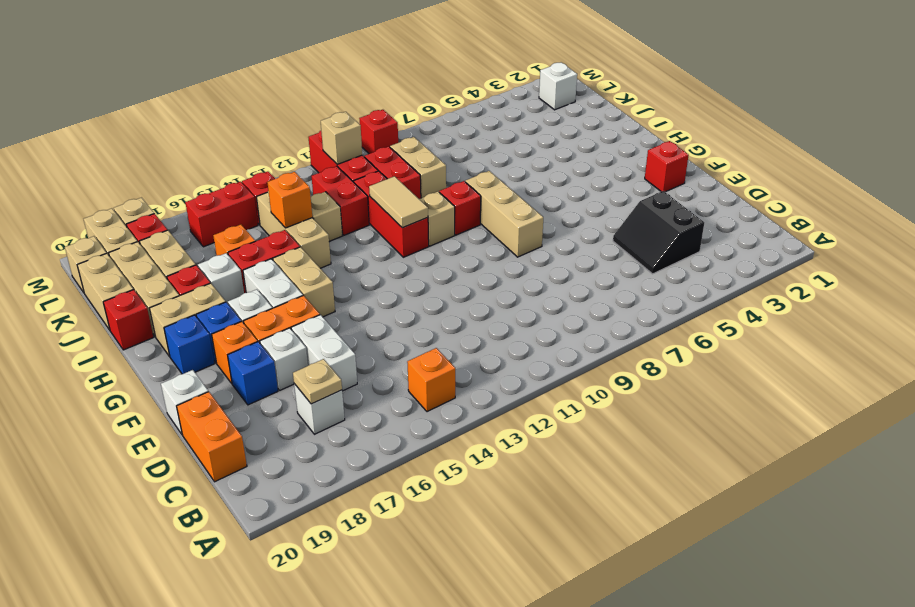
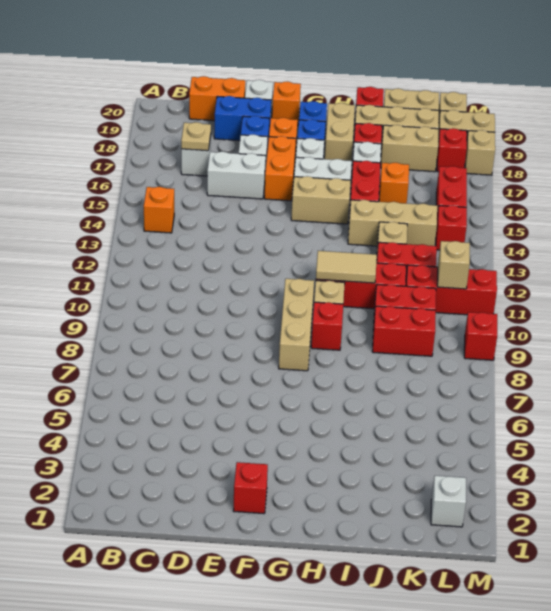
black slope C4:D5 level 1 top 4 -> none
none -> blue brick D19:E19 level 1
tan brick F8:H8 level 1 -> tan brick G8:G10 level 1
tan brick J9:K9 level 1 -> red brick J9:K9 level 1
orange brick J14 level 2 -> orange brick F20 level 1

